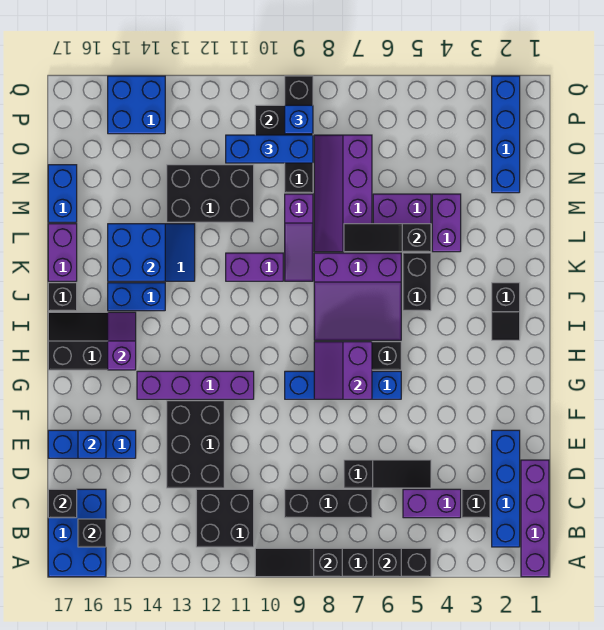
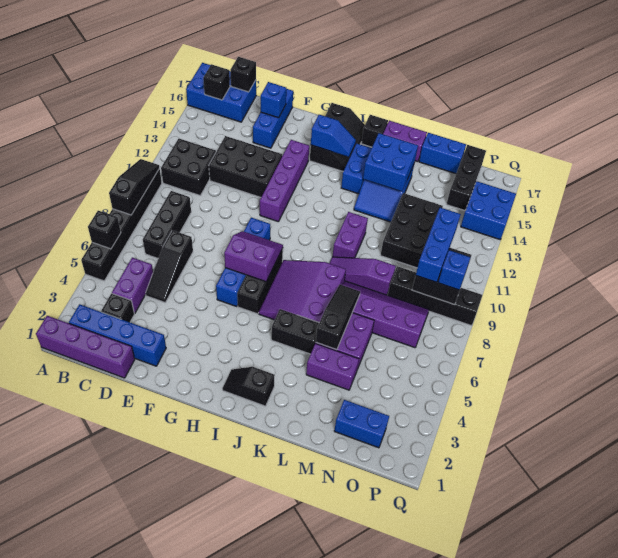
purple slope H15:I15 level 2 top H -> blue slope H15:I15 level 2 top H
blue brick N2:Q2 level 1 -> blue brick N2:O2 level 1
none -> black brick O15:O17 level 1

